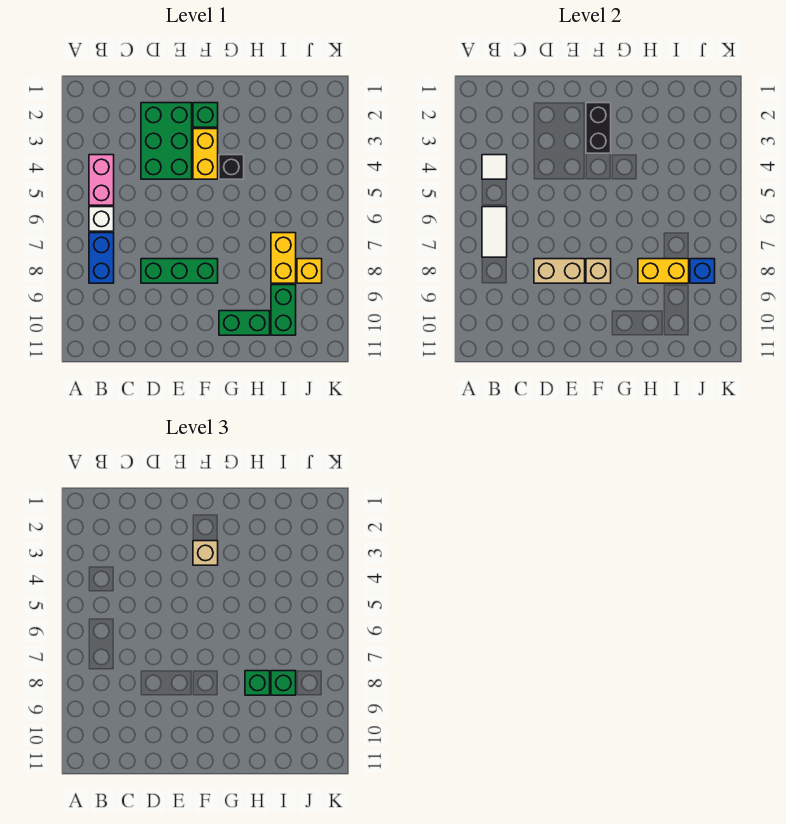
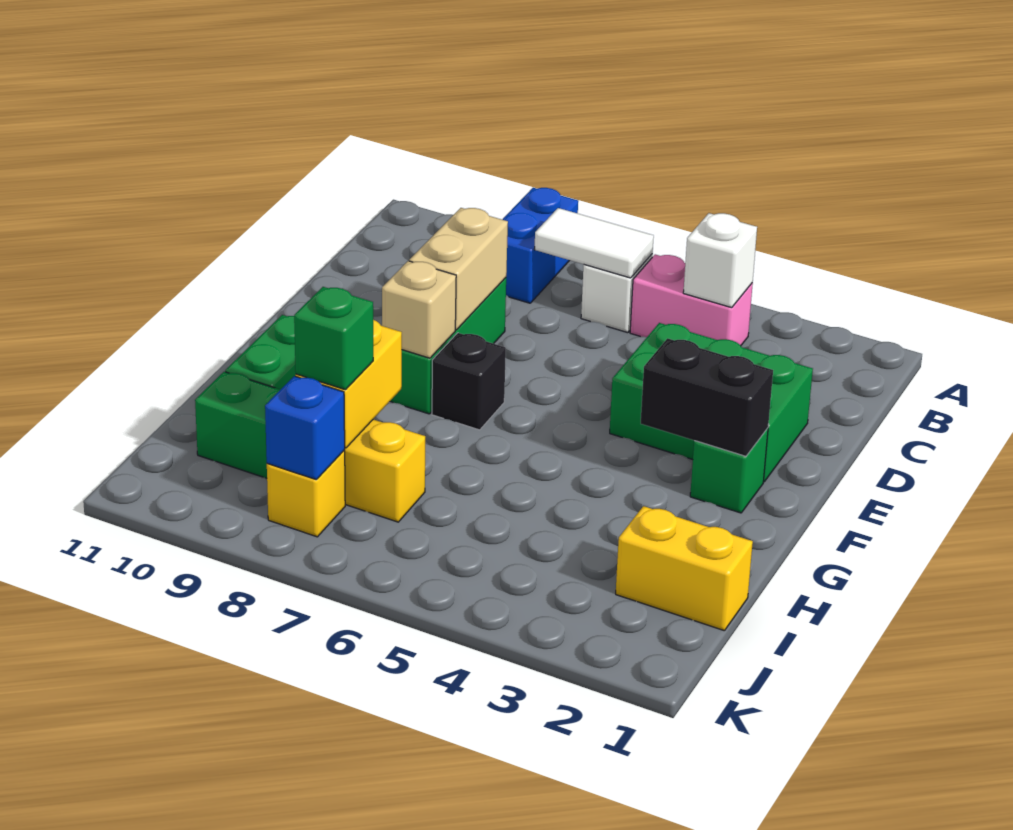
white tile B4 level 2 -> white brick B4 level 2
blue brick B7:B8 level 1 -> blue brick A8:B8 level 1
yellow brick F3:F4 level 1 -> yellow brick I1:I2 level 1
tan brick F3 level 3 -> none
black brick G4 level 1 -> black brick F7 level 1
green brick H8 level 3 -> none

